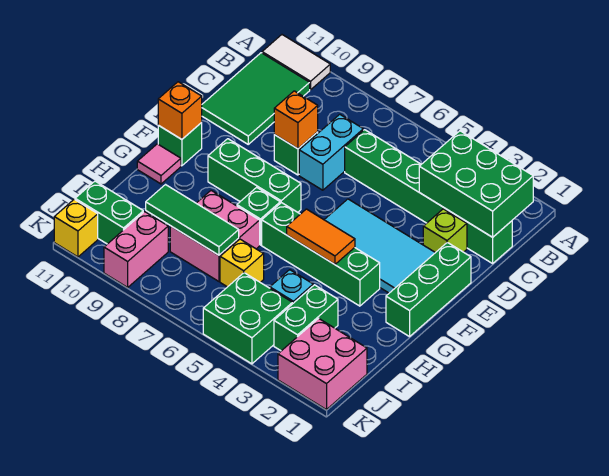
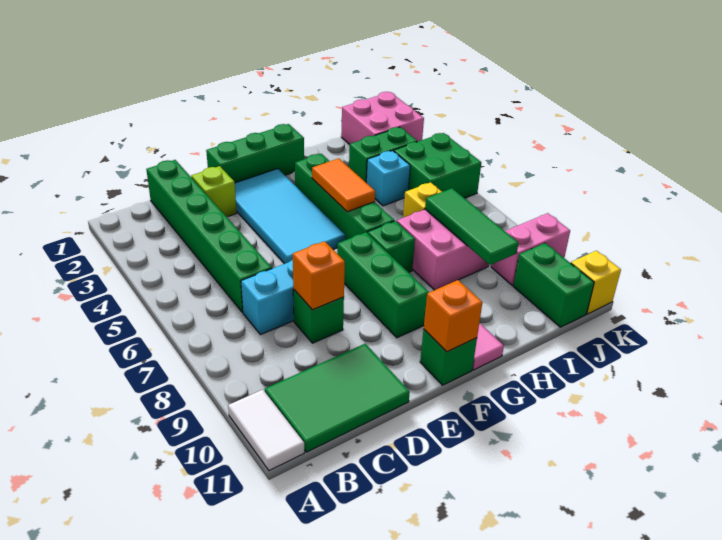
green brick B1:C3 level 2 -> none

